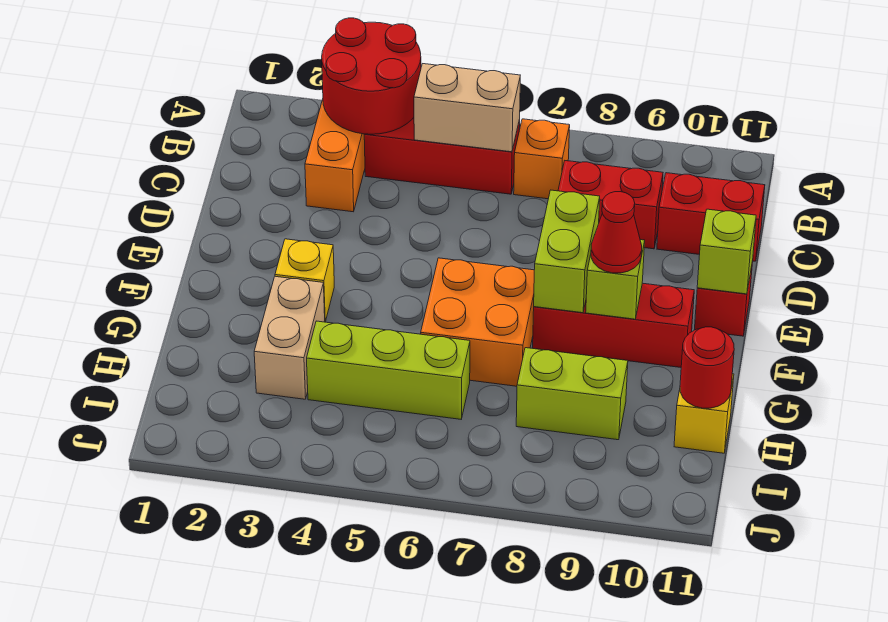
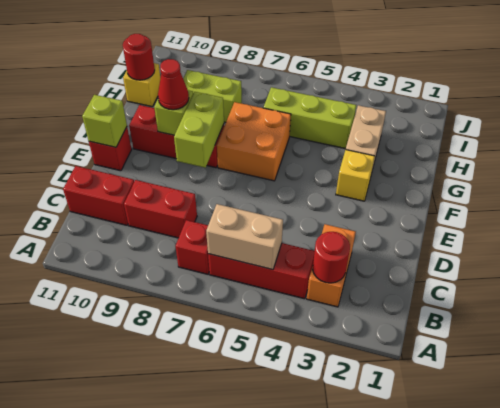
red round brick A3:B4 level 2 -> red round brick B3 level 2
orange brick B7 level 1 -> red brick B7 level 1

